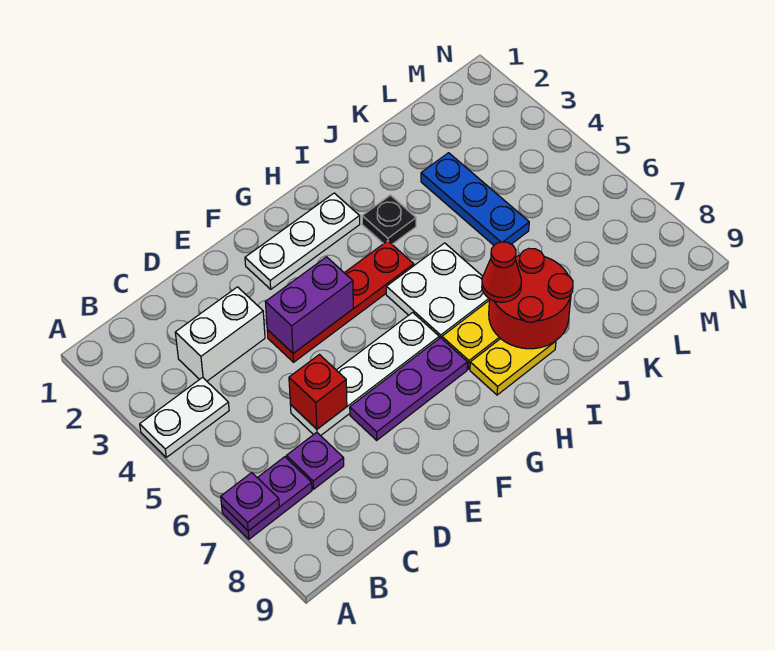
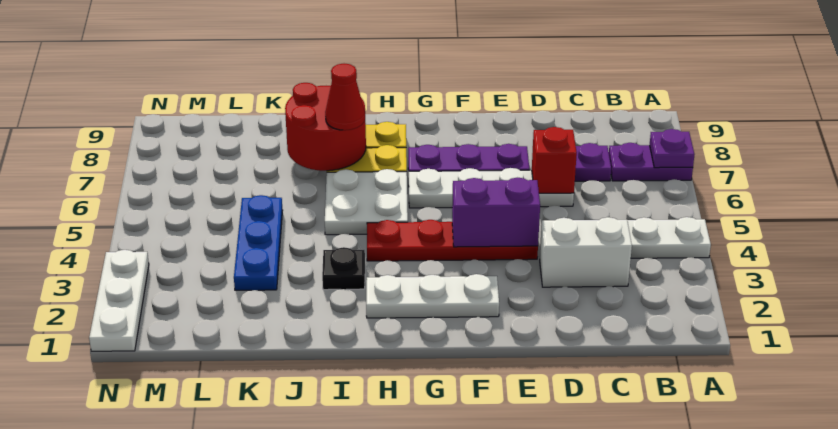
none -> white plate N1:N3 level 1

